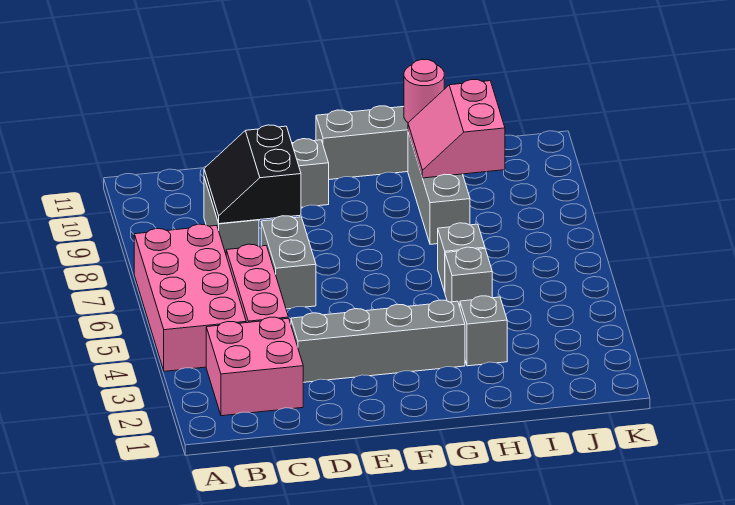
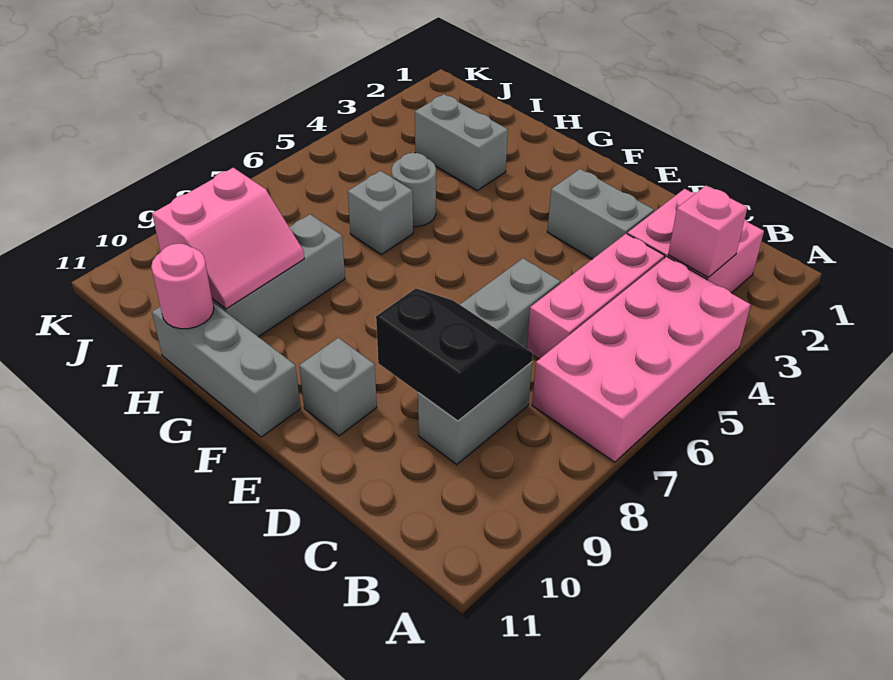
none -> pink brick B3 level 2
black slope C8:D9 level 2 top D -> black slope C8:D9 level 2 top 9
grey brick D3:G3 level 1 -> grey brick D3:E3 level 1
grey brick H3 level 1 -> grey brick H3:I3 level 1
grey brick H5 level 1 -> grey round brick H5 level 1

